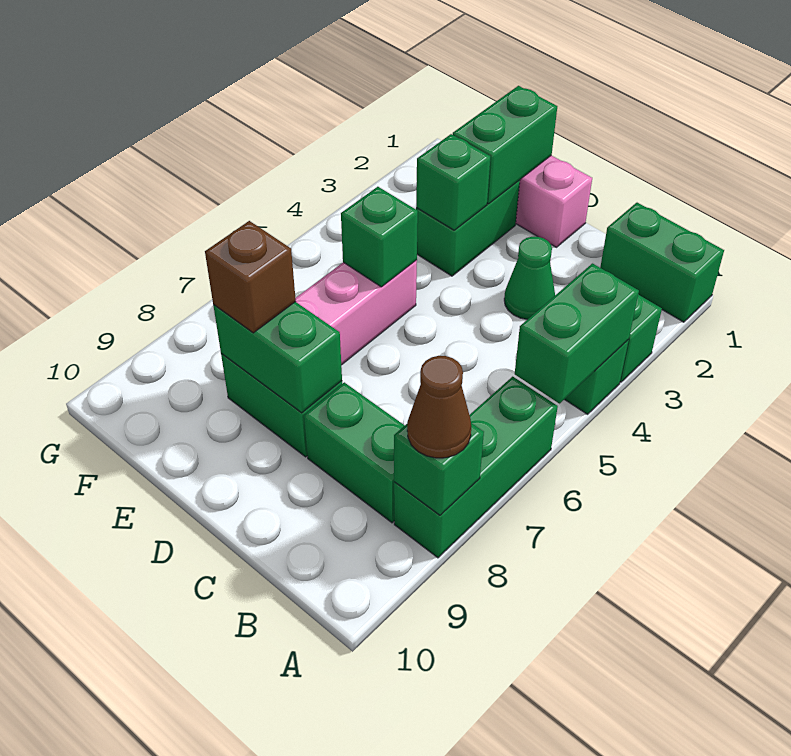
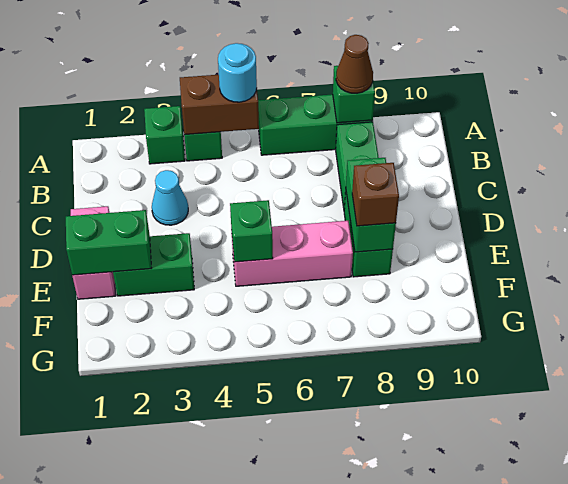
green brick A1:B1 level 1 -> none
green brick A4:A5 level 2 -> brown brick A4:A5 level 2
none -> cyan round brick A5 level 3
green cone C3 level 1 -> cyan cone C3 level 1
green brick E3 level 2 -> none

